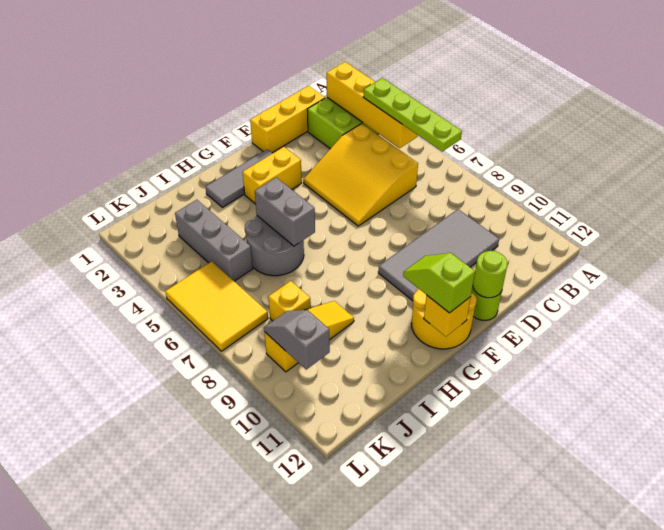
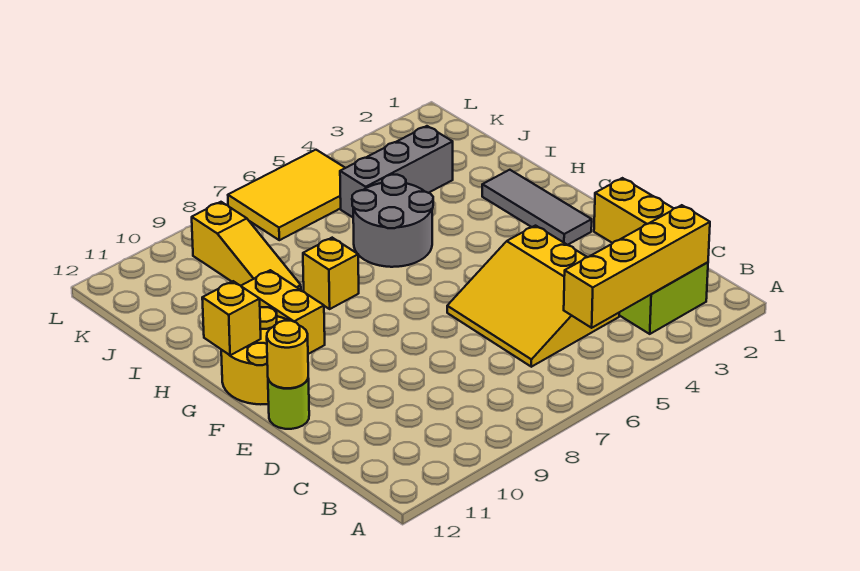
lime plate B4:B7 level 3 -> none
yellow slope C4:E6 level 1 top C -> yellow slope C4:E6 level 1 top 4
grey tile C9:F10 level 1 -> none
lime round brick E12 level 2 -> yellow round brick E12 level 2
yellow brick F3:G3 level 1 -> yellow brick G10:H10 level 1
lime slope G11:G12 level 3 top 12 -> none
grey brick H5:H6 level 2 -> none
yellow brick J8 level 1 -> yellow brick H8 level 1
grey slope K9:K10 level 2 top 10 -> none

